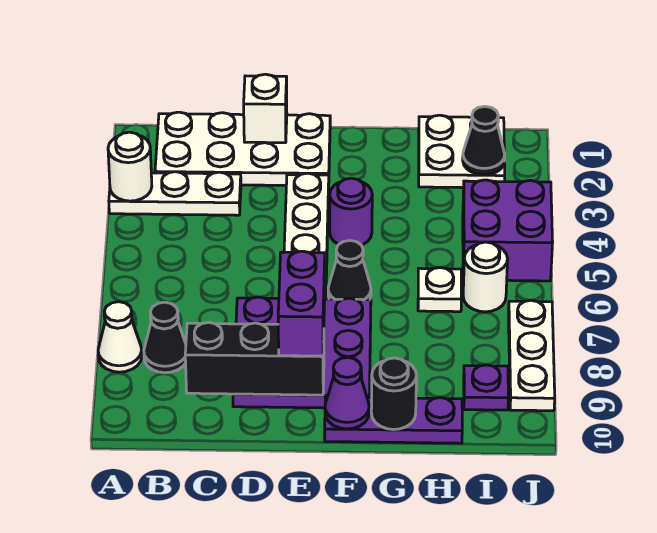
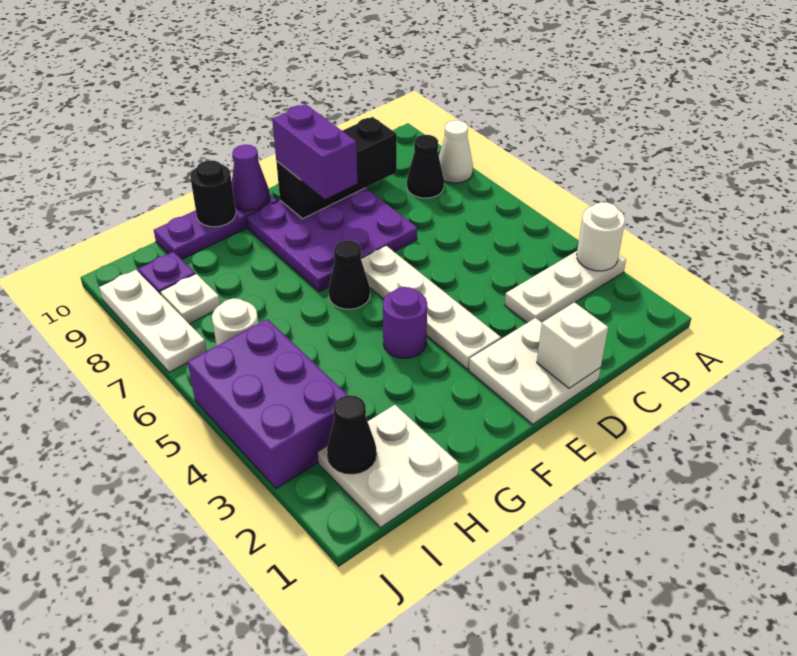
white plate B1:E2 level 1 -> white plate D1:E2 level 1
white plate H6 level 1 -> white plate I8 level 1
purple brick I4:J5 level 1 -> purple brick I3:J5 level 1

